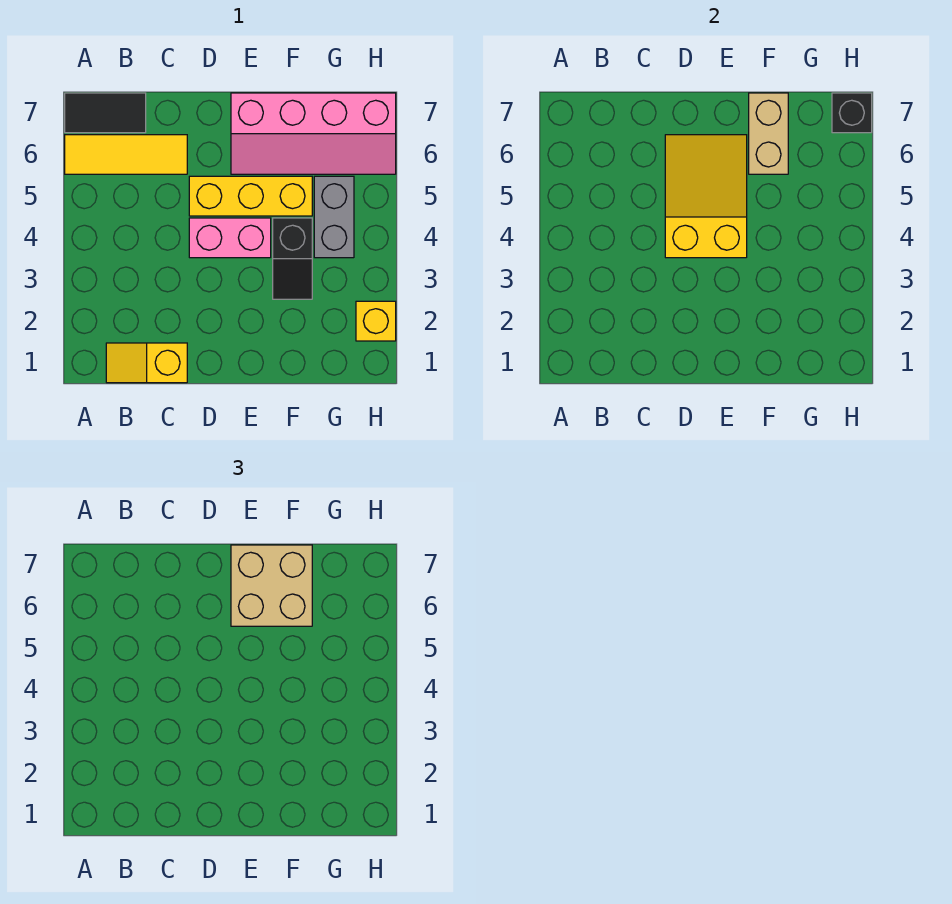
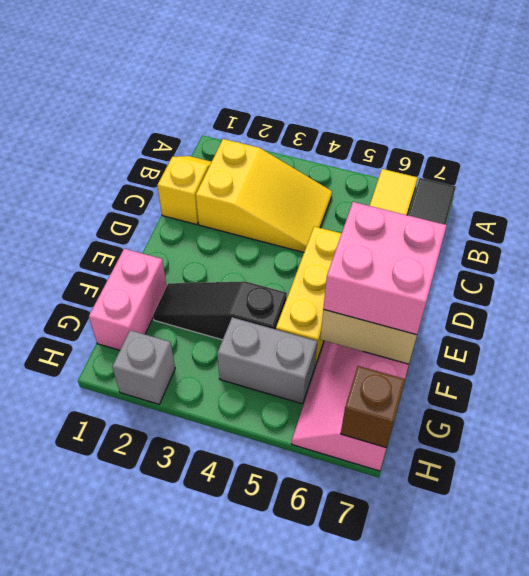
pink brick D4:E4 level 1 -> pink brick F1:G1 level 1
yellow slope D4:E6 level 2 top 4 -> yellow slope B2:C4 level 1 top 2
tan brick E6:F7 level 3 -> pink brick E6:F7 level 3
black slope F3:F4 level 1 top 4 -> black slope F2:F4 level 1 top 4
yellow brick H2 level 1 -> grey brick H2 level 1
black brick H7 level 2 -> brown brick H7 level 2

